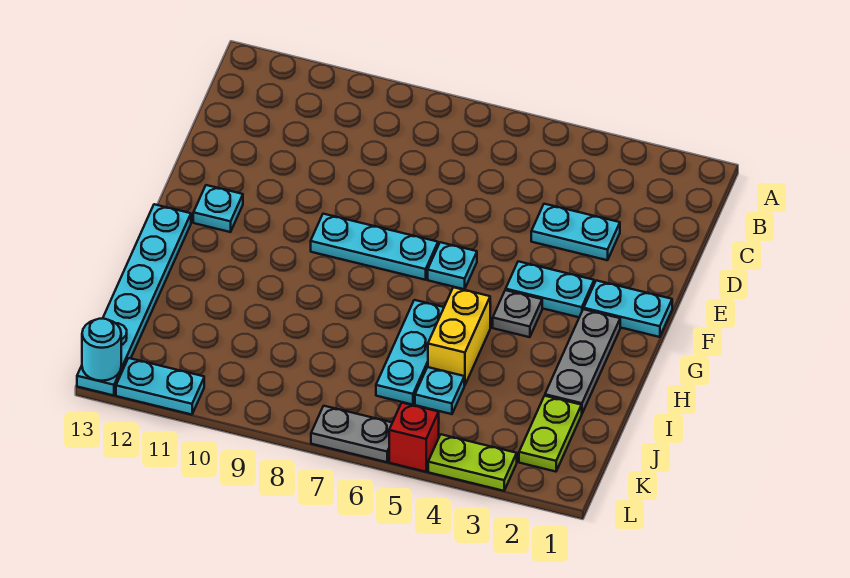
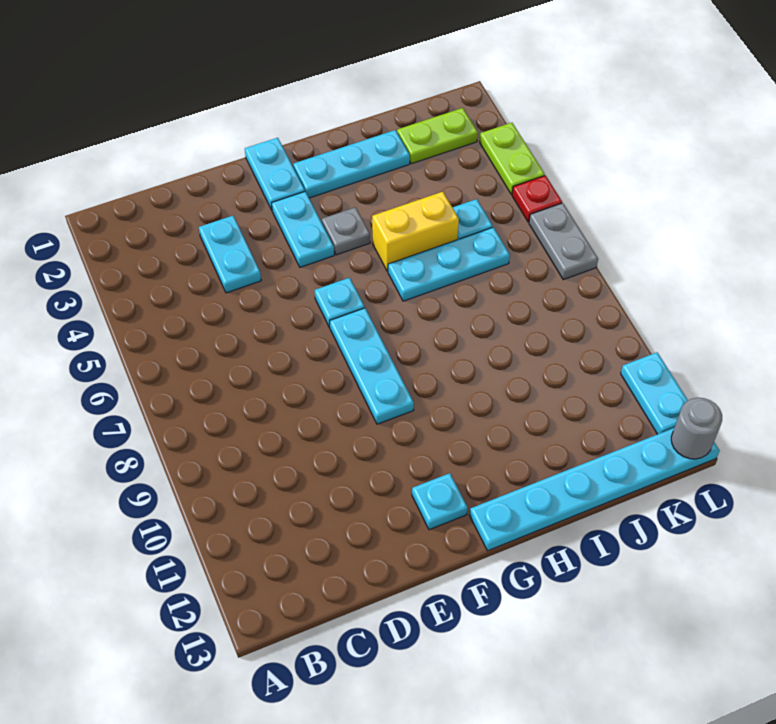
grey plate G2:I2 level 1 -> cyan plate G2:I2 level 1
red brick L5 level 1 -> red plate L5 level 1
cyan round brick L13 level 2 -> grey round brick L13 level 2

